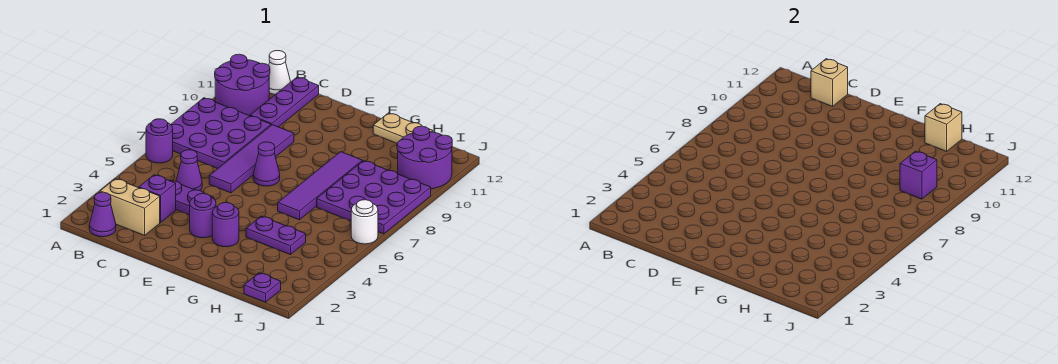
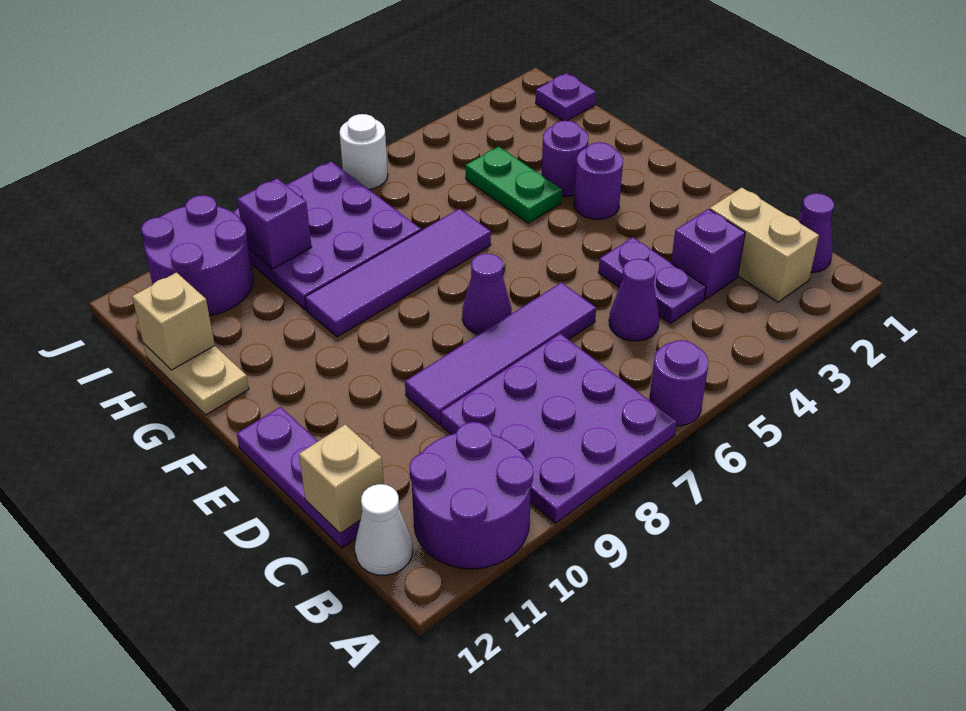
purple plate C10:C12 level 1 -> purple plate C12:E12 level 1
purple round brick E3 level 1 -> purple round brick G3 level 1
purple plate G4:H4 level 1 -> green plate G4:H4 level 1

